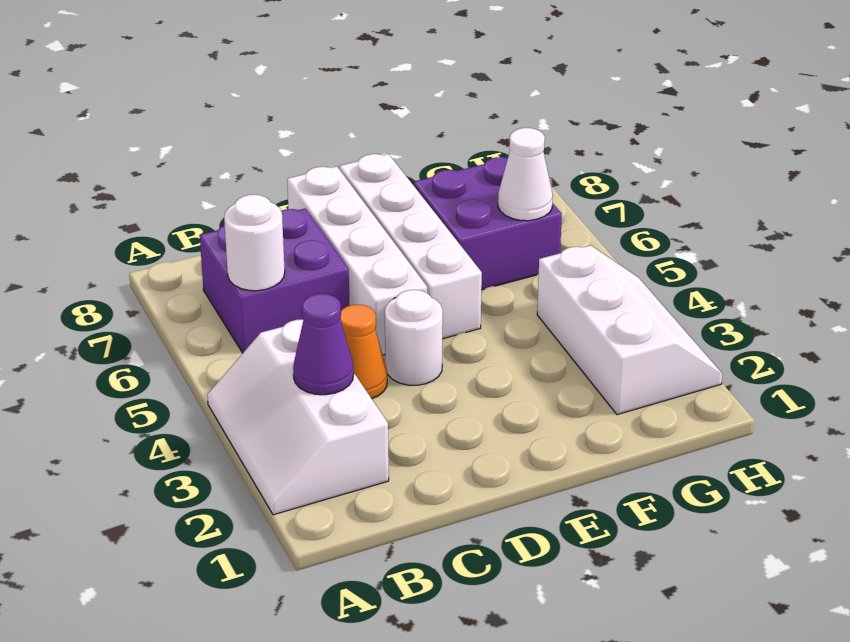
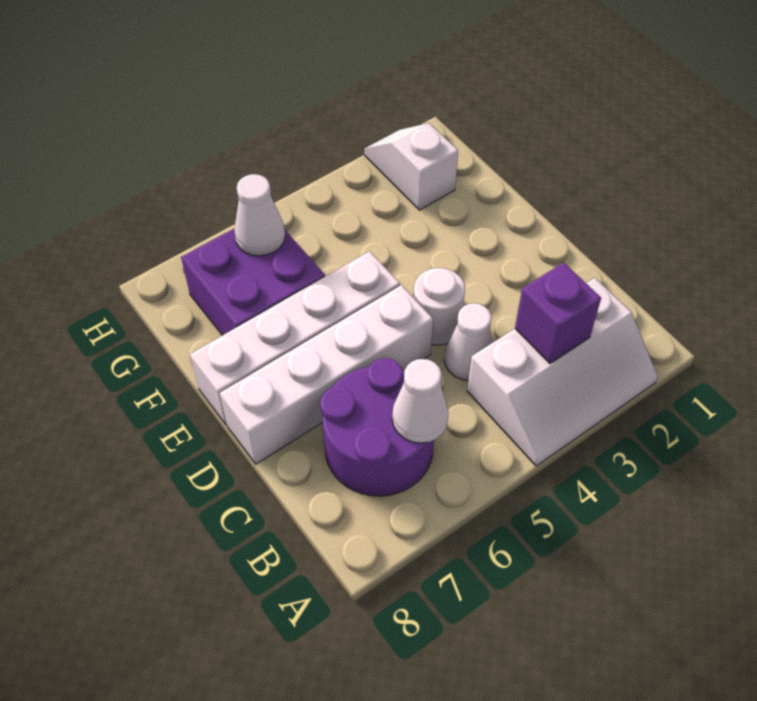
purple cone B3 level 2 -> purple brick B3 level 2
purple brick B6:C7 level 1 -> purple round brick B6:C7 level 1
white round brick B6 level 2 -> white cone B6 level 2
orange cone C4 level 1 -> white cone C4 level 1
white slope G2:H4 level 1 top G -> white slope G2:H2 level 1 top G

